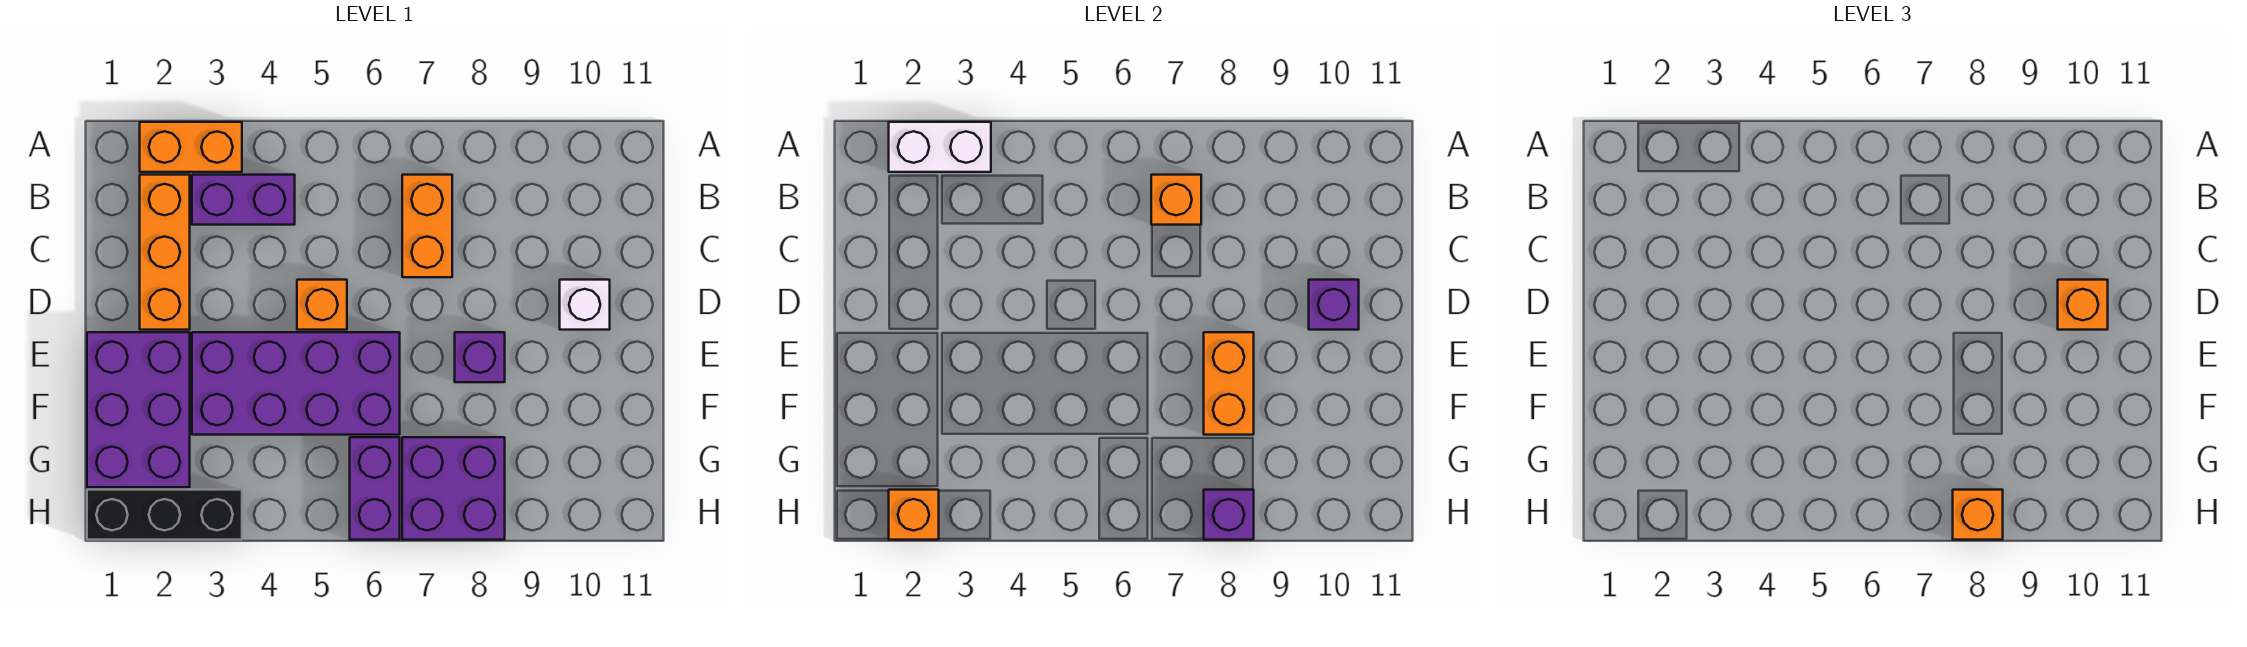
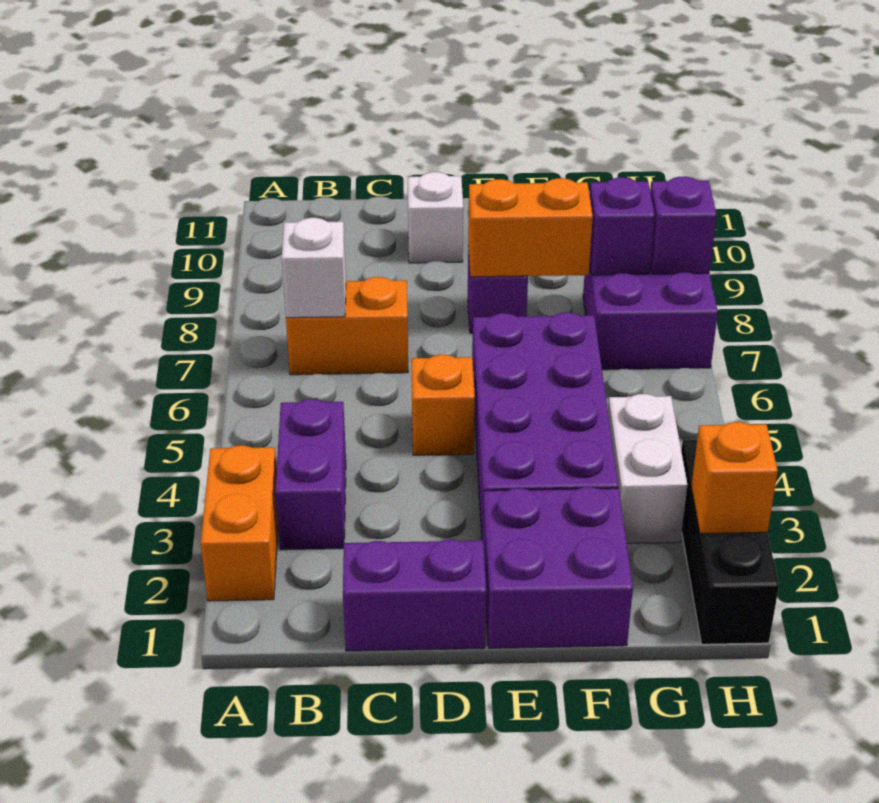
white brick A2:A3 level 2 -> white brick G3:G4 level 1
orange brick B2:D2 level 1 -> none
orange brick B7 level 2 -> white brick B7 level 2
purple brick D10 level 2 -> purple brick G8 level 2
orange brick D10 level 3 -> none
purple brick E1:G2 level 1 -> purple brick E1:F2 level 1
purple brick G6:H6 level 1 -> purple brick C1:D1 level 1
orange brick H8 level 3 -> none

